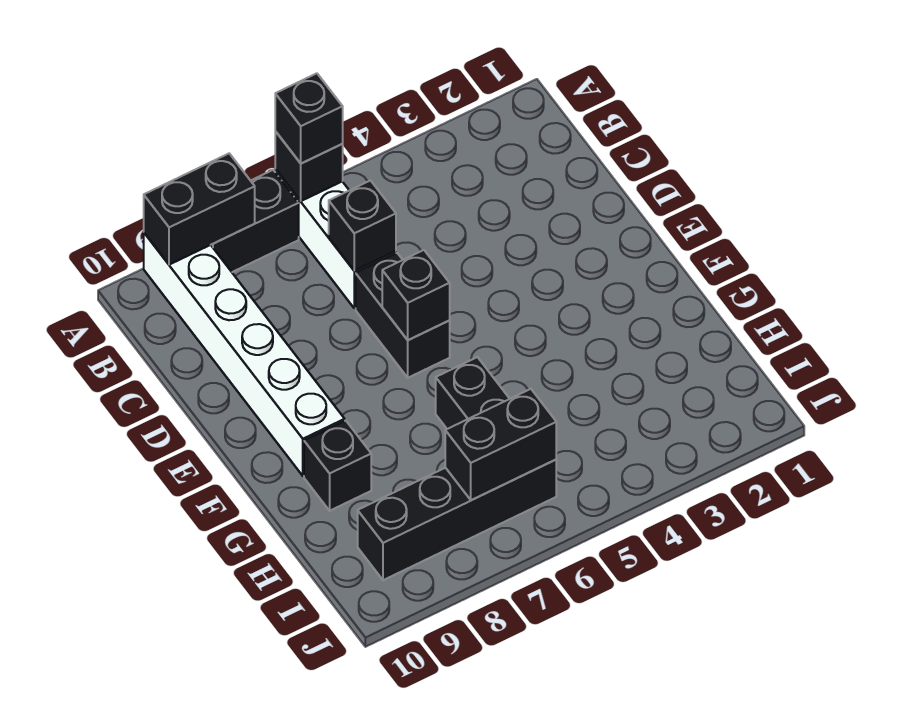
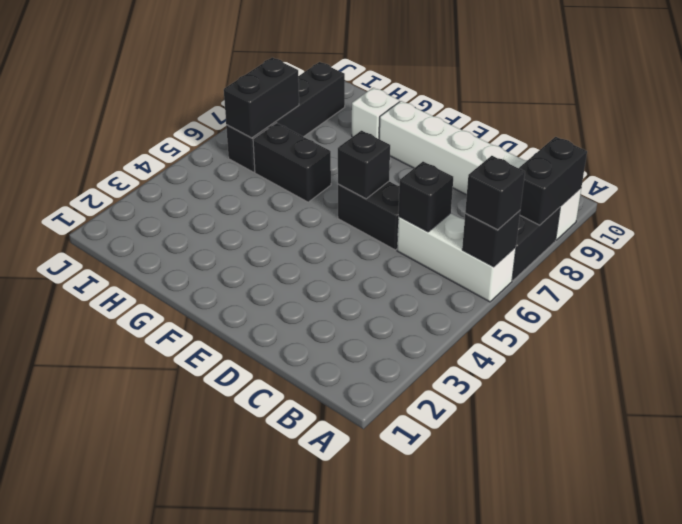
black brick G9 level 1 -> white brick G9 level 1

